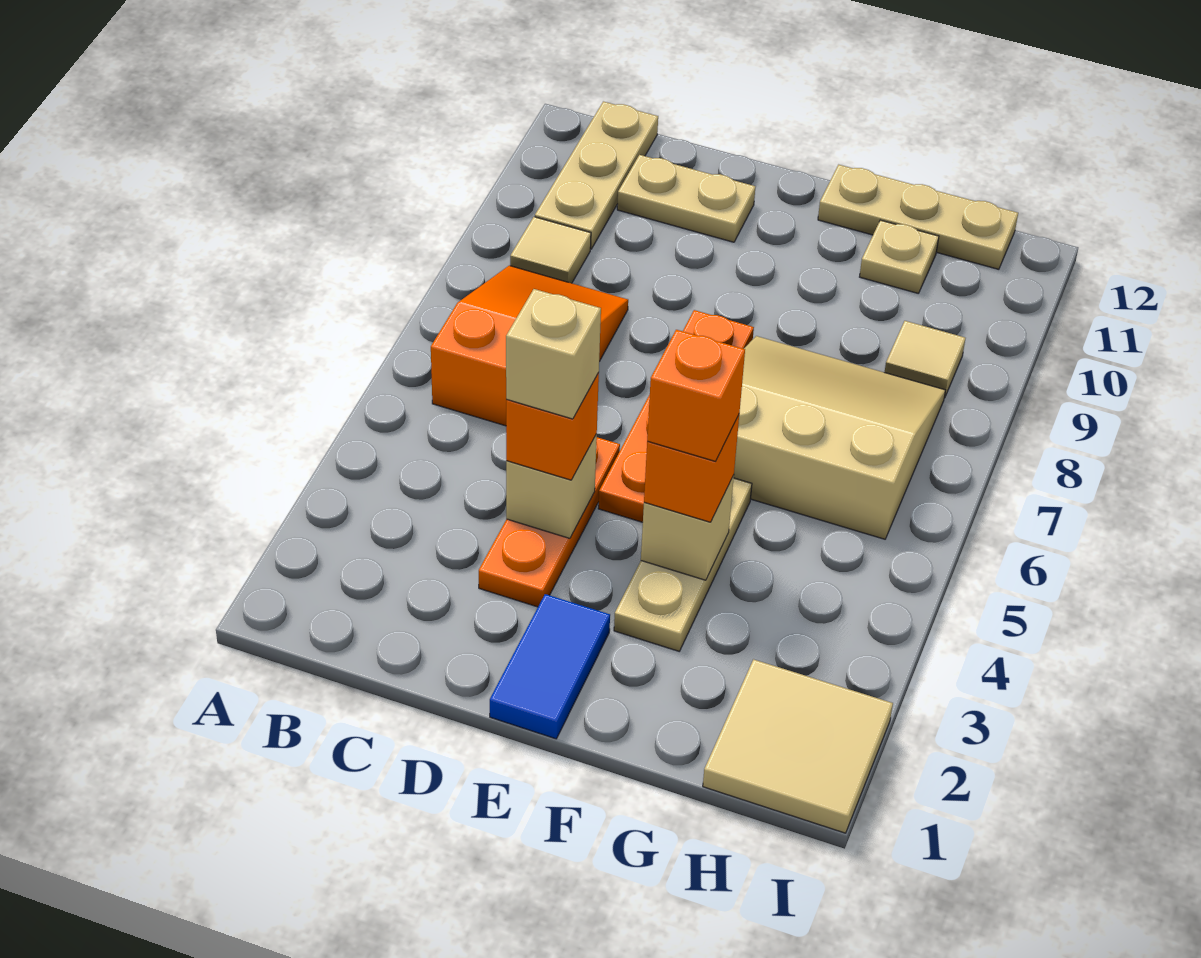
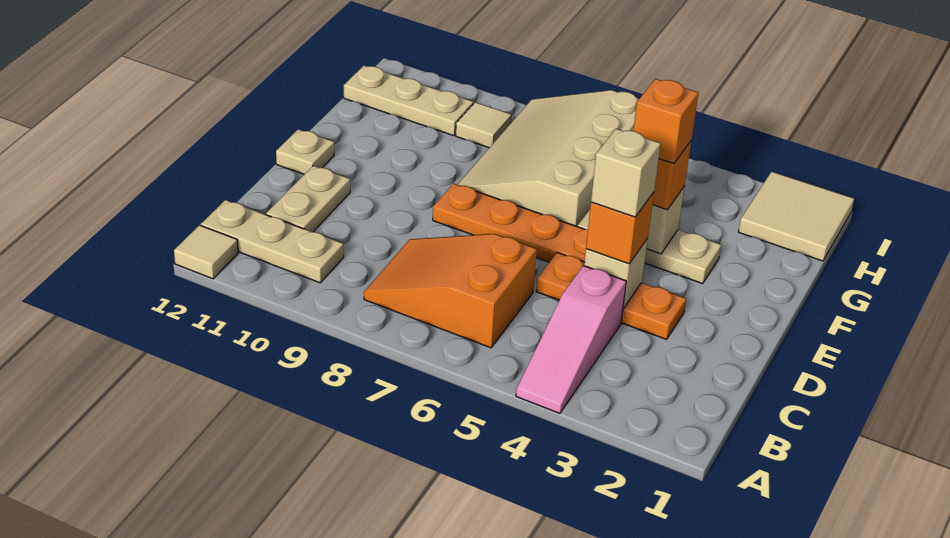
none -> pink slope A4:C4 level 1 top C
tan tile B9 level 1 -> tan tile A12 level 1
blue tile E1:E2 level 1 -> none
tan slope F6:H8 level 1 top 6 -> tan slope F6:I8 level 1 top 6
tan plate F12:H12 level 1 -> tan plate H10:H12 level 1
tan plate G11 level 1 -> tan plate E12 level 1

